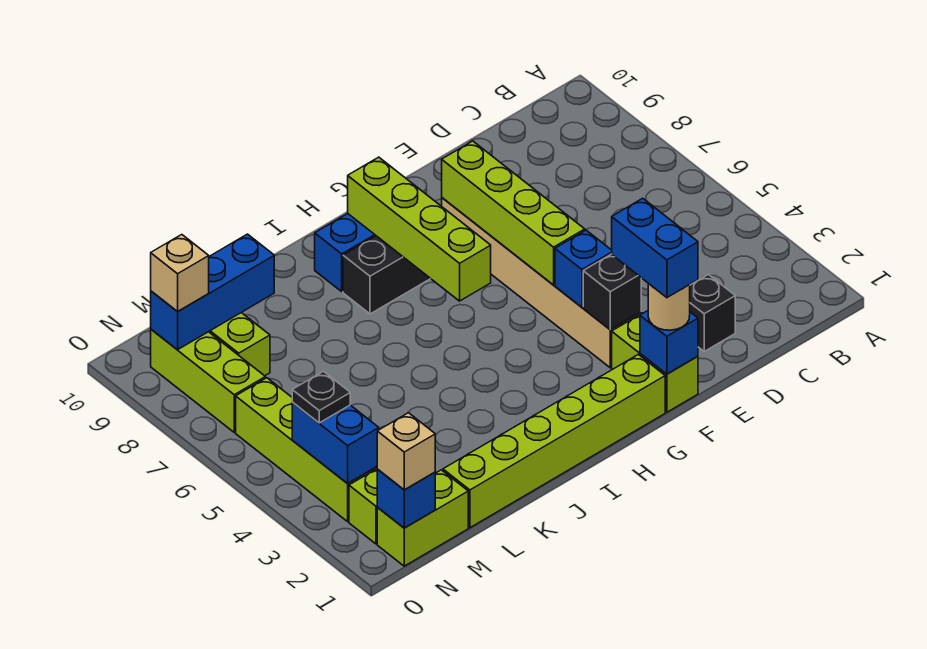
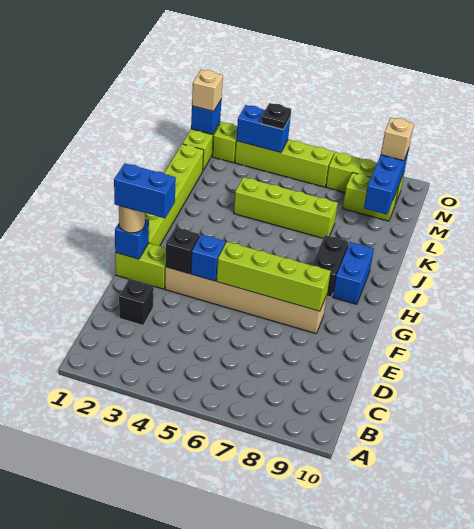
lime brick H6:H9 level 2 -> lime brick K4:K7 level 1

